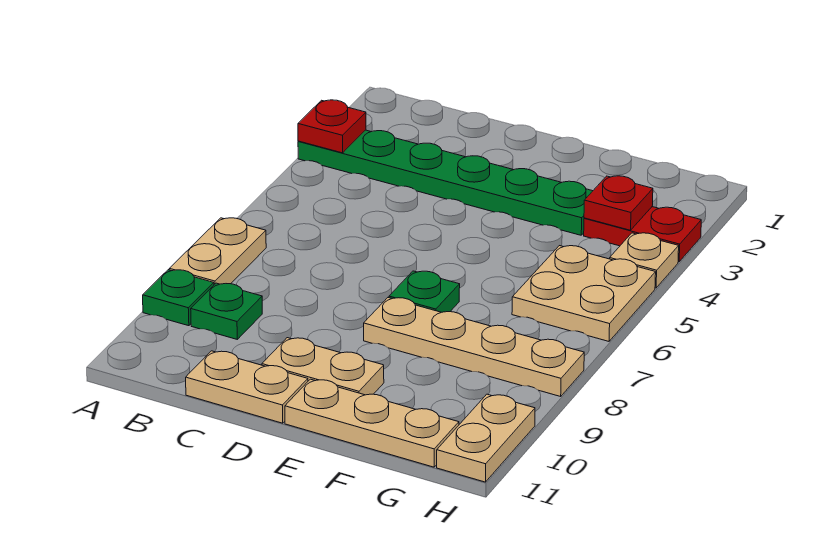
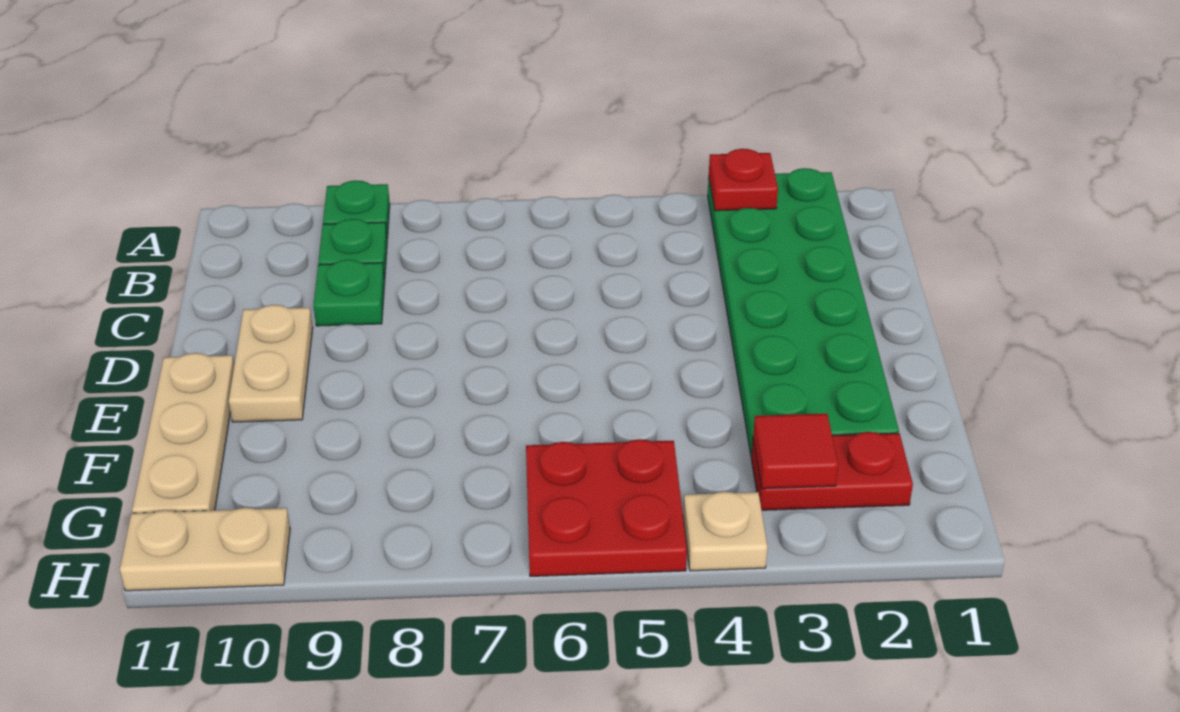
green plate A3:F3 level 1 -> green plate A2:F3 level 1
tan plate A7:A8 level 1 -> none
tan plate C11:D11 level 1 -> none
green plate E7 level 1 -> green plate C9 level 1
tan plate E8:H8 level 1 -> none
red plate G3:H3 level 1 -> red plate G2:G3 level 1
red plate G3 level 2 -> red tile G3 level 2
tan plate G5:H6 level 1 -> red plate G5:H6 level 1

